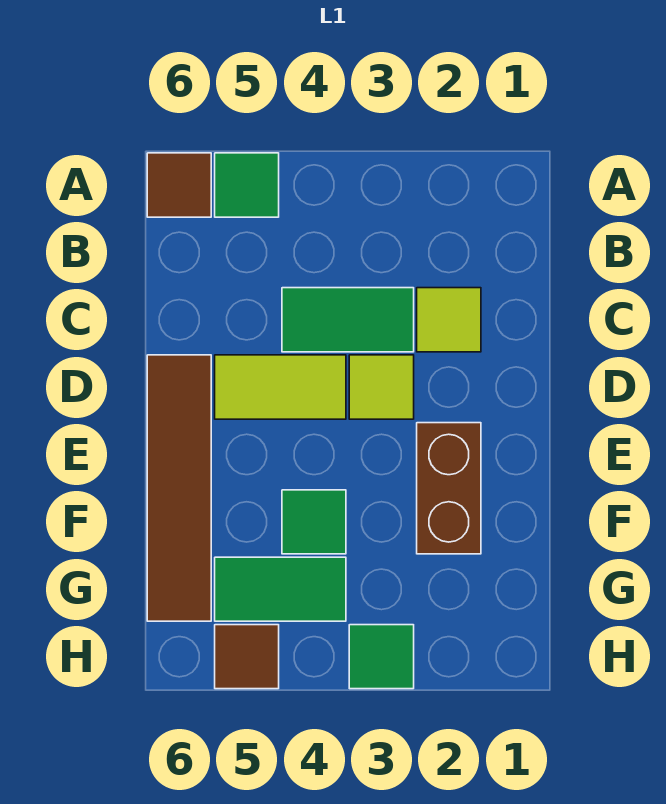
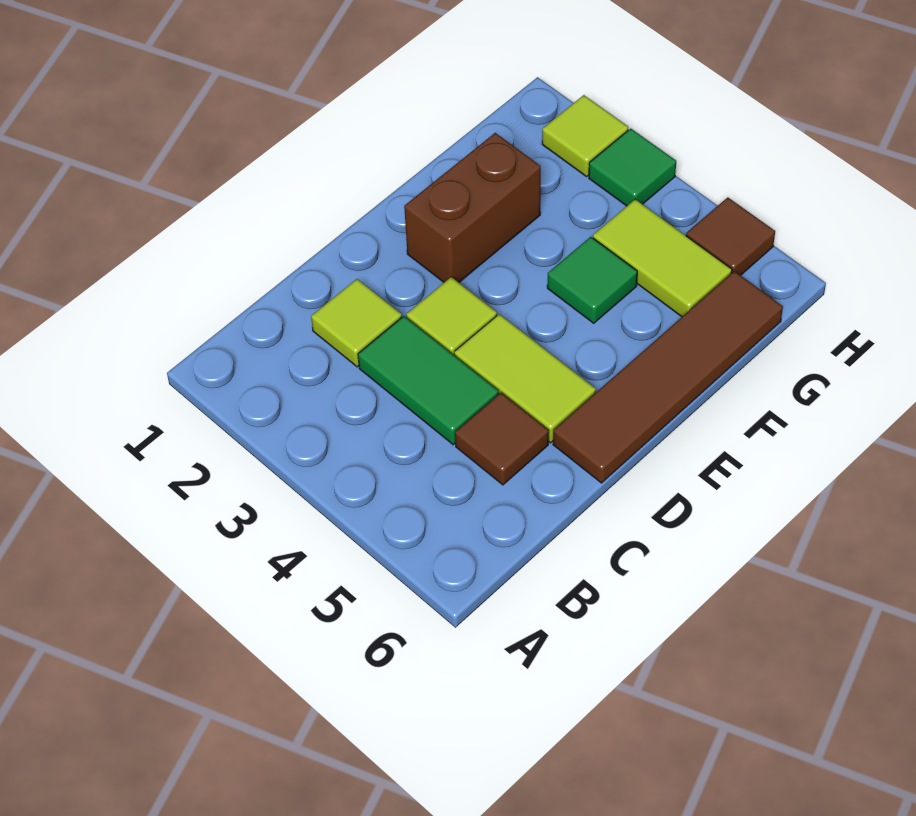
green tile A5 level 1 -> none
brown tile A6 level 1 -> brown tile C5 level 1
green tile G4:G5 level 1 -> lime tile G4:G5 level 1
none -> lime tile H2 level 1

